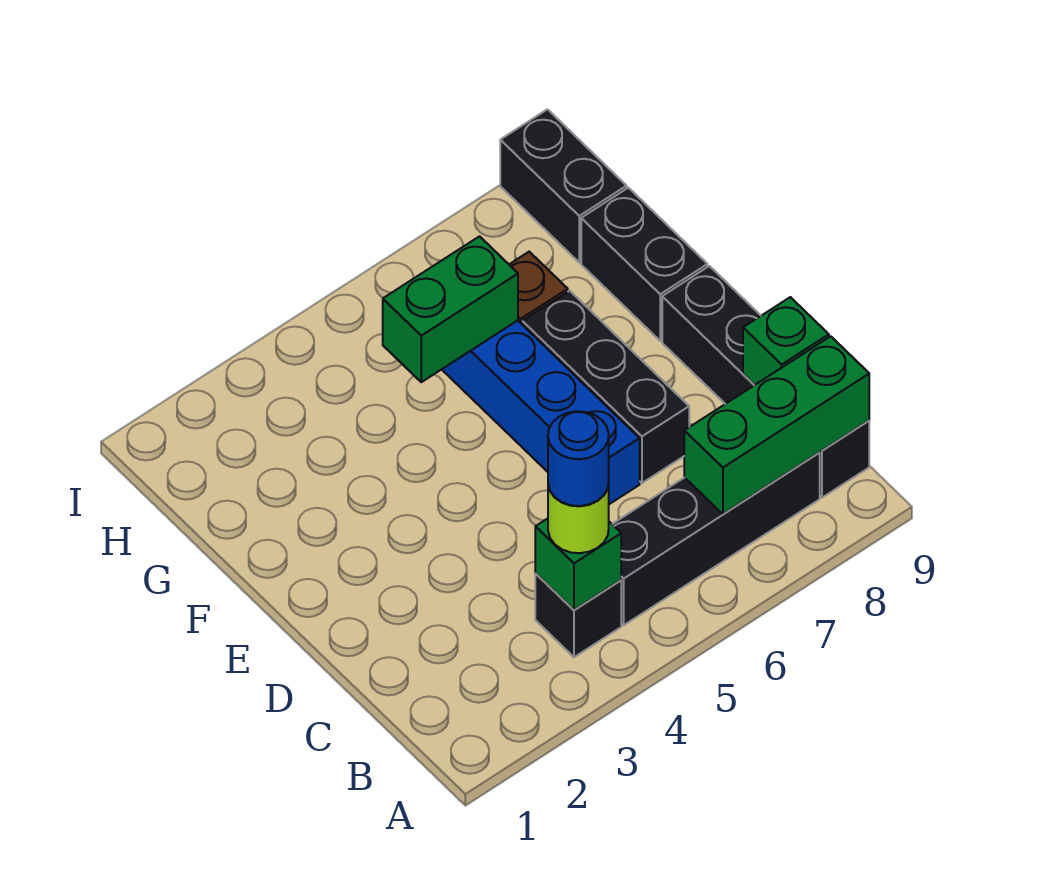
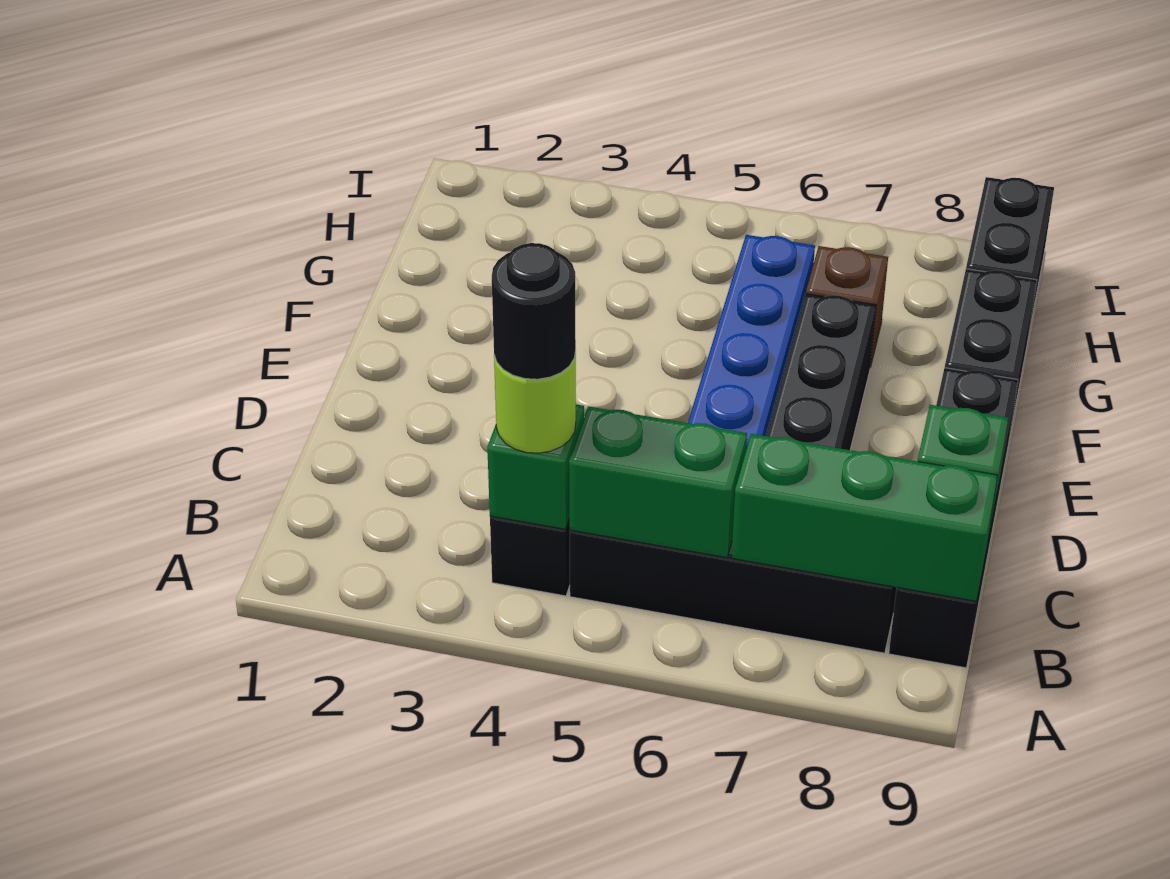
blue round brick B4 level 4 -> black round brick B4 level 4
green brick G5:G6 level 2 -> green brick B5:B6 level 2

